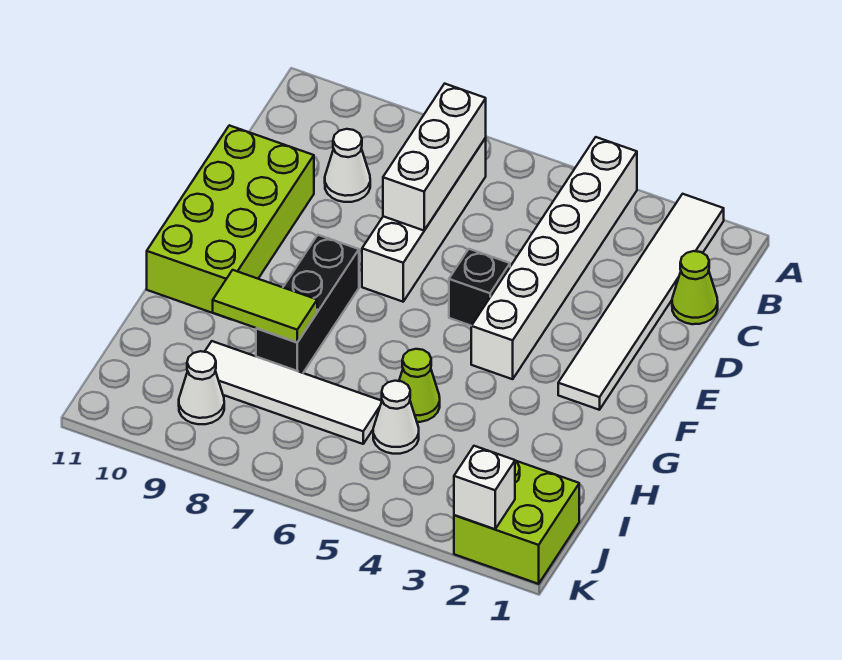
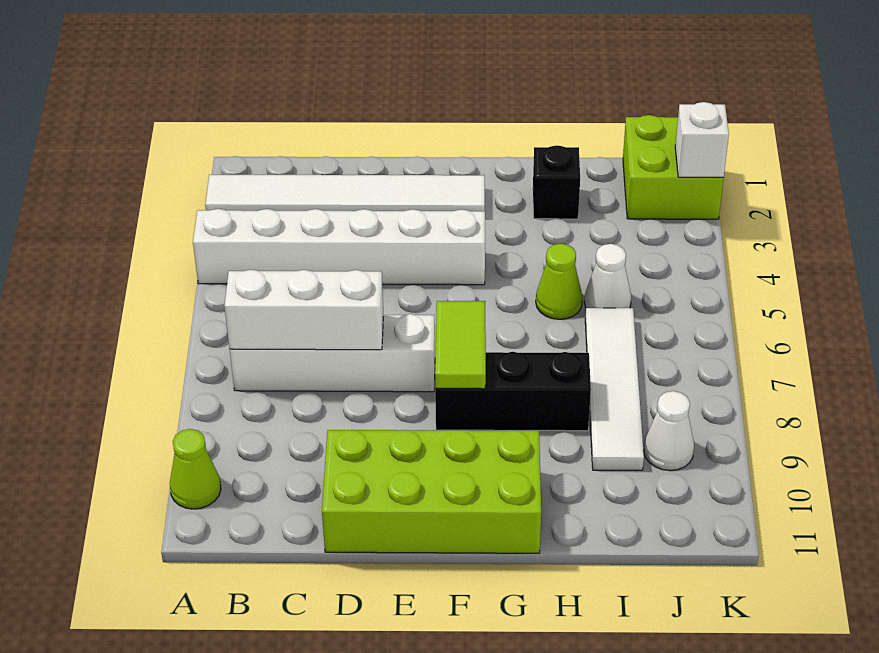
lime cone C1 level 1 -> lime cone A10 level 1
white cone C9 level 1 -> none
black brick E5 level 1 -> black brick H2 level 1
lime tile H8:H9 level 2 -> lime tile F7:F8 level 2

